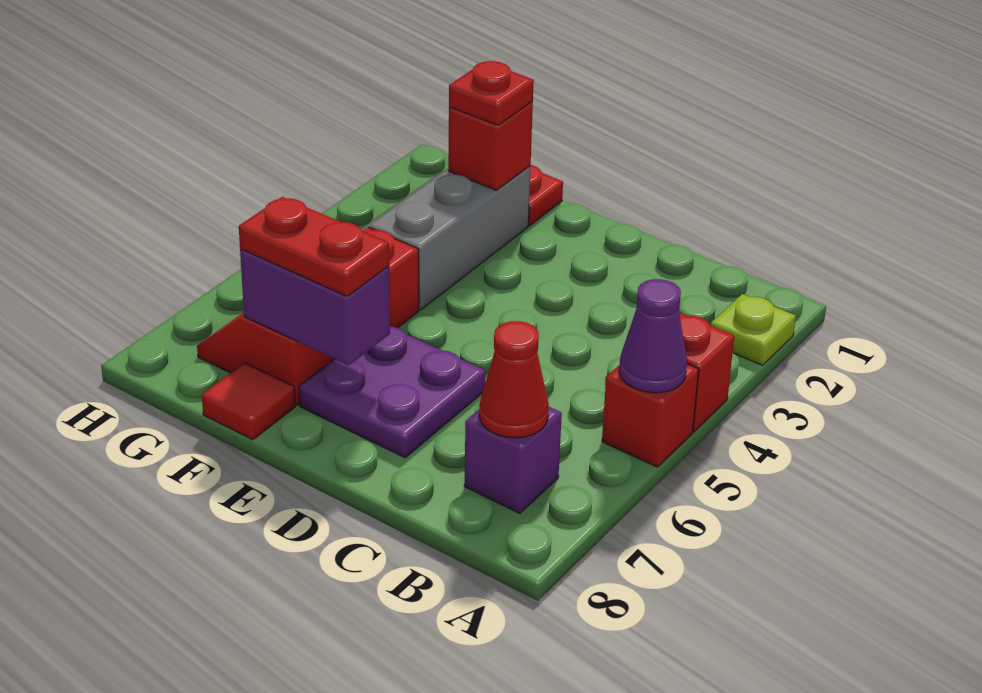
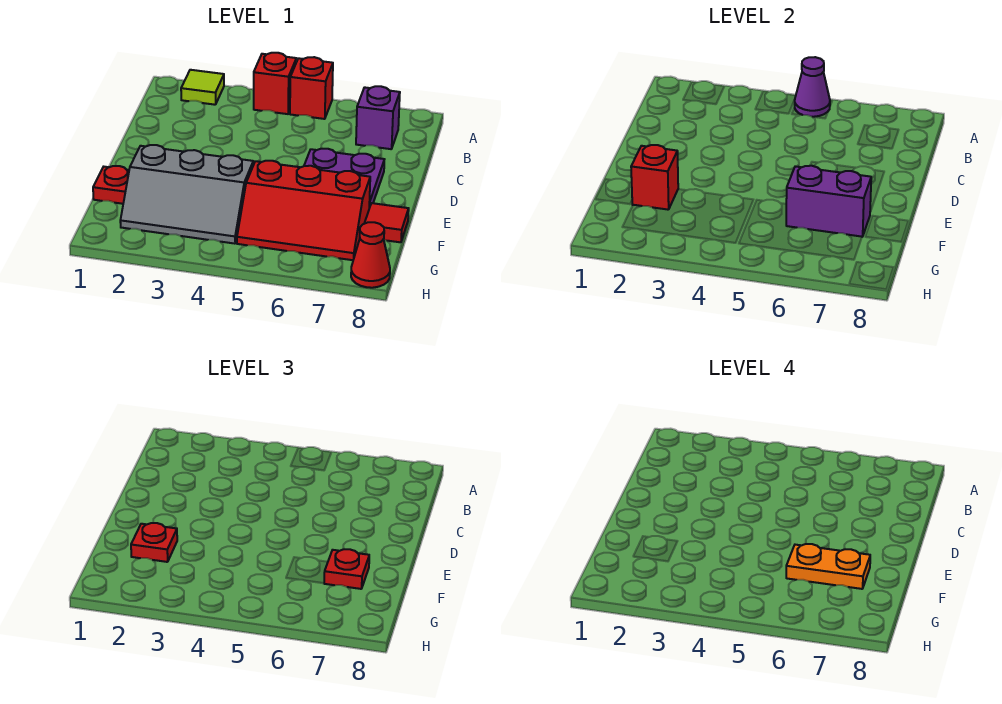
lime plate A2 level 1 -> lime tile A2 level 1
red cone B7 level 2 -> red cone H8 level 1
purple brick E7:F7 level 2 -> purple brick F6:F7 level 2
red plate E7:F7 level 3 -> red plate F7 level 3
none -> orange plate F6:F7 level 4

